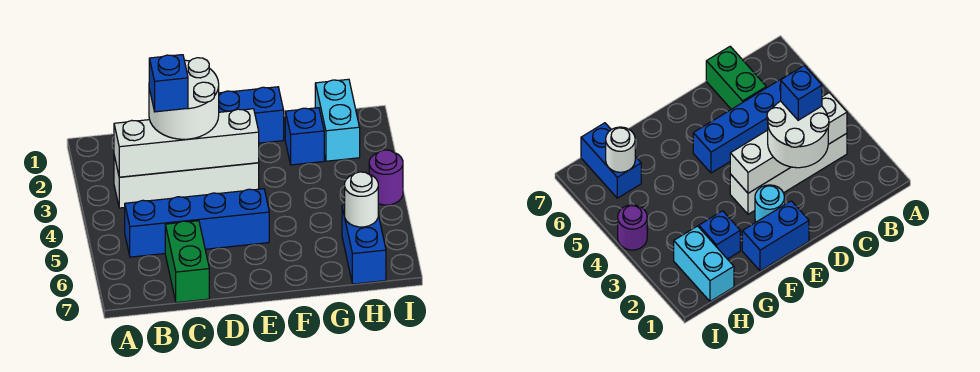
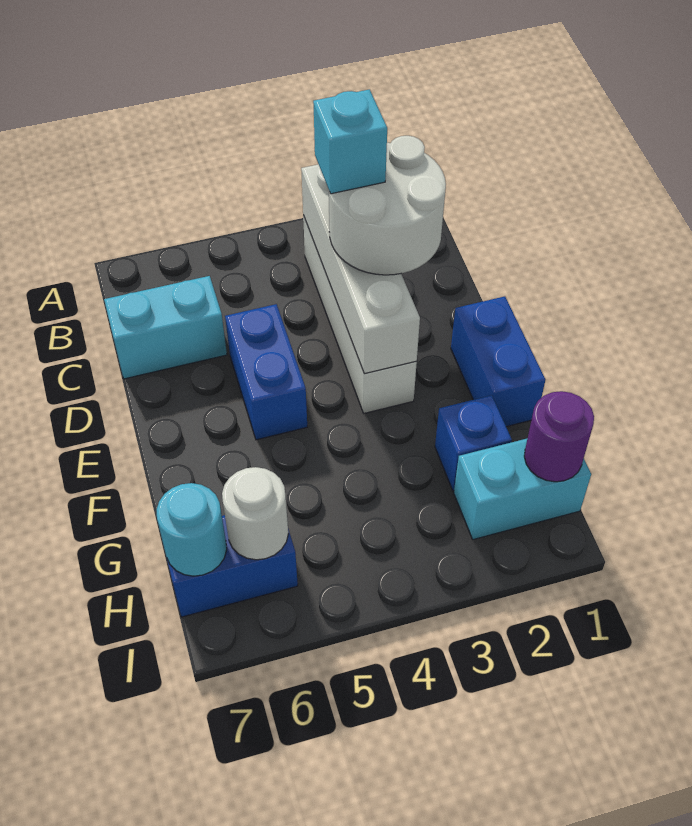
blue brick B5:E5 level 1 -> blue brick D5:E5 level 1
blue brick C3 level 4 -> cyan brick C3 level 4
green brick C6:C7 level 1 -> cyan brick C6:C7 level 1
cyan round brick E2 level 1 -> cyan round brick H7 level 2
purple round brick I4 level 1 -> purple round brick H1 level 2

